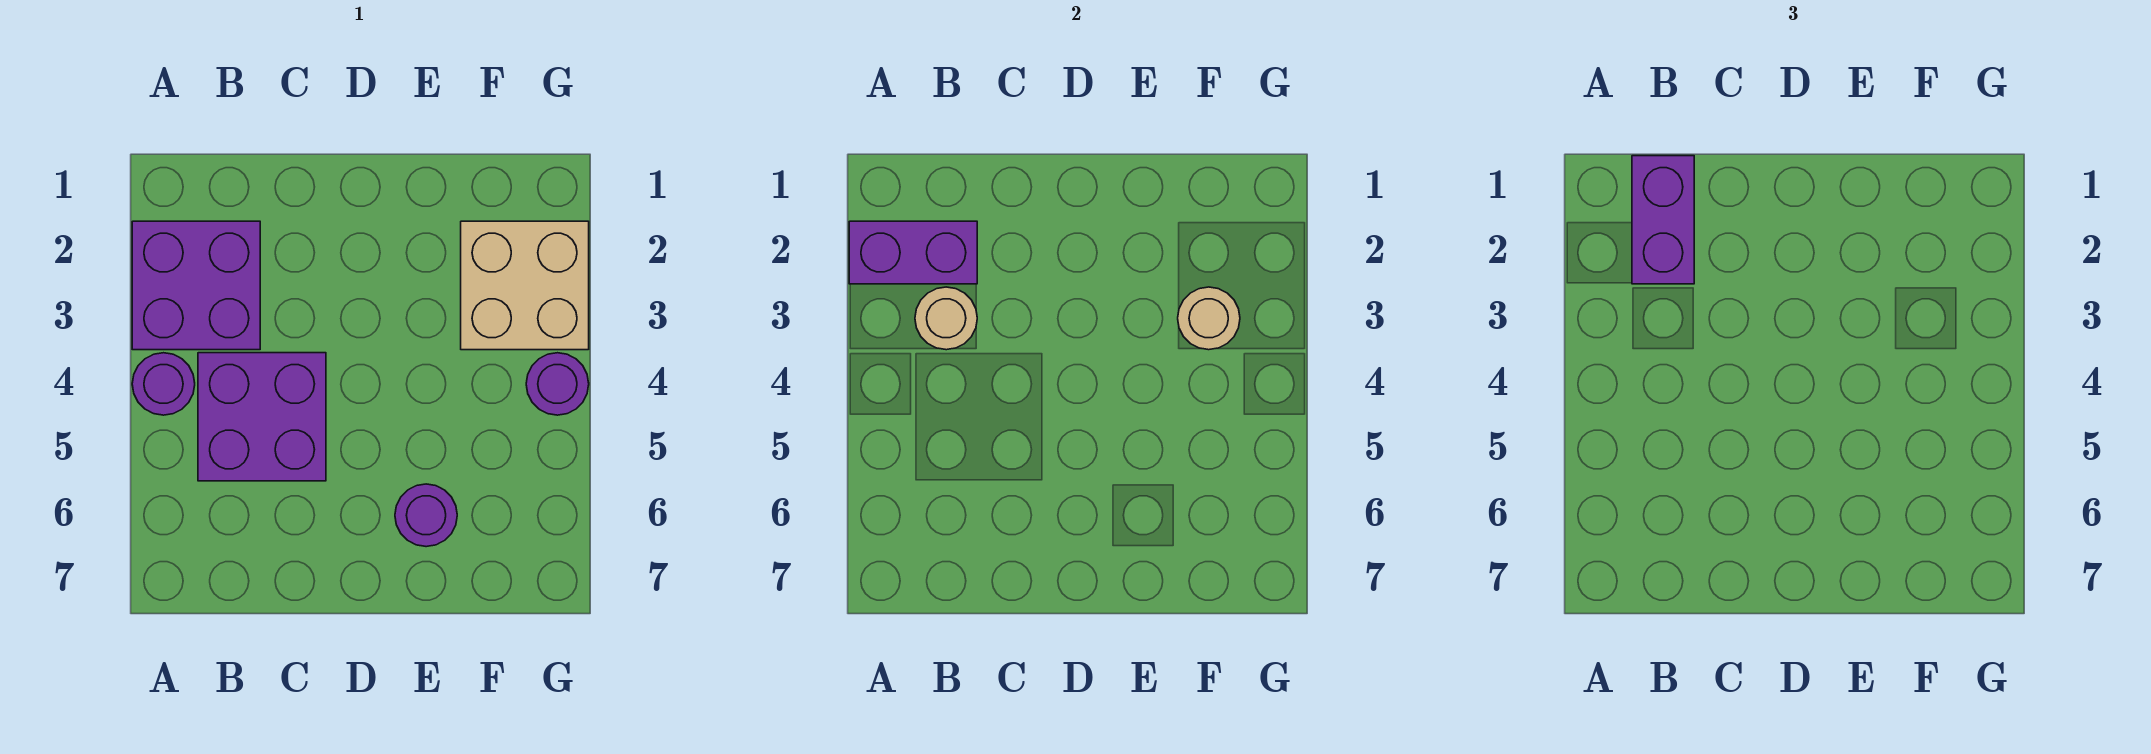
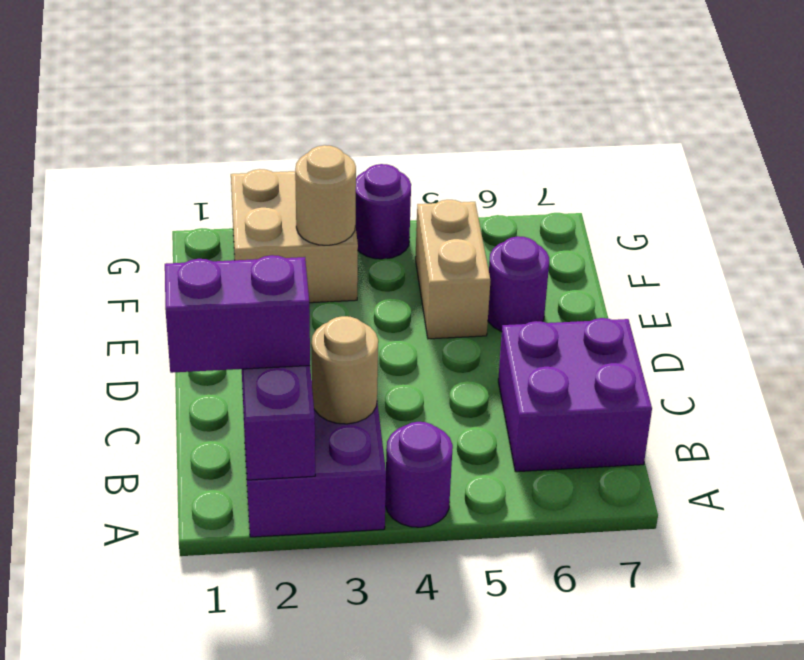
purple brick B4:C5 level 1 -> purple brick B6:C7 level 1
none -> tan brick E5:F5 level 1

